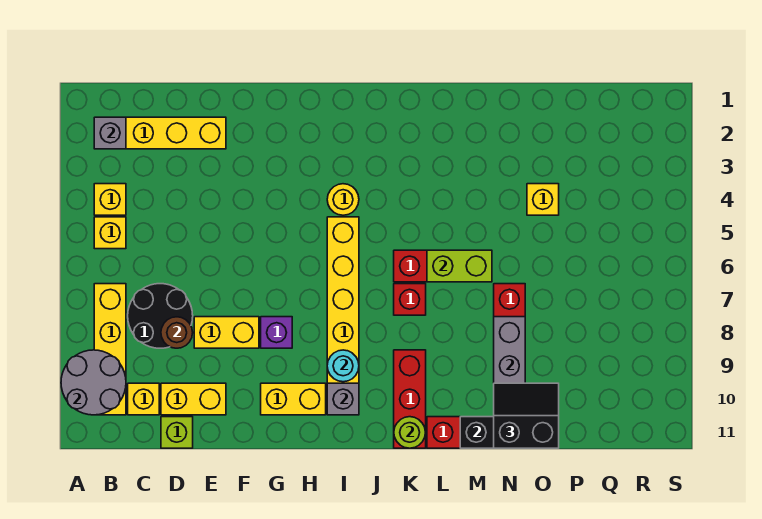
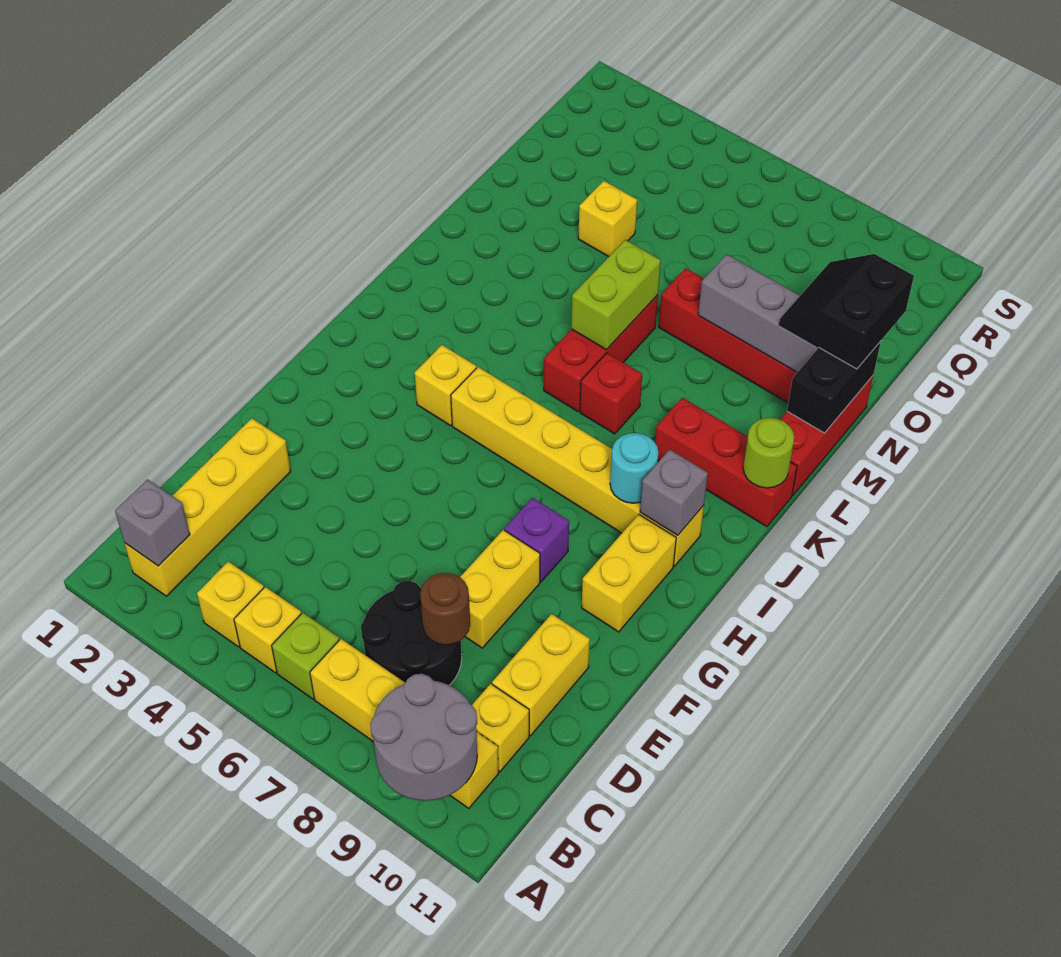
lime brick D11 level 1 -> lime brick B6 level 1
yellow round brick I4 level 1 -> yellow brick I4 level 1

